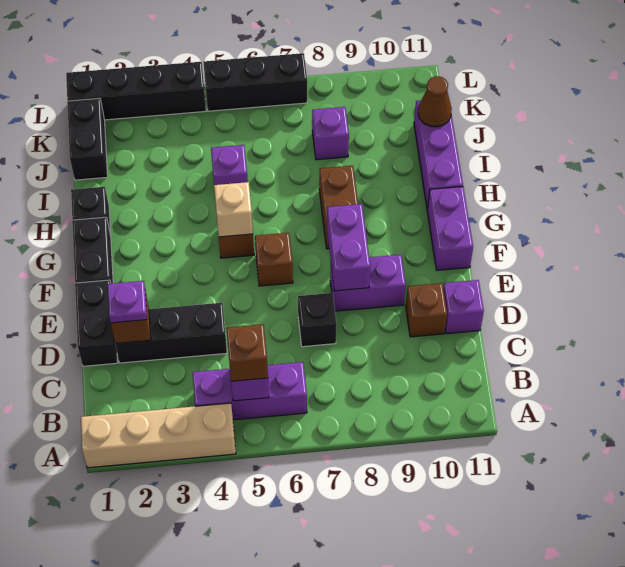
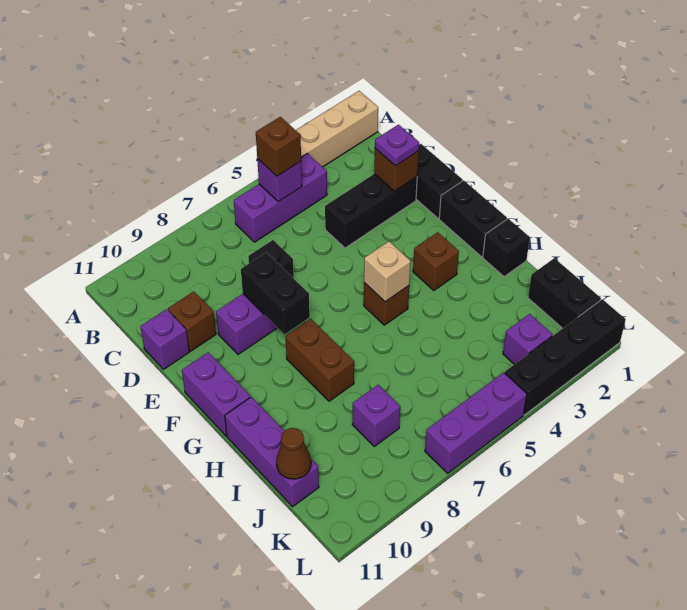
purple brick E8:F8 level 2 -> black brick E8:F8 level 2
brown brick F6 level 1 -> brown brick G3 level 1
purple brick I5 level 1 -> purple brick K3 level 1
black brick L5:L7 level 1 -> purple brick L5:L7 level 1

